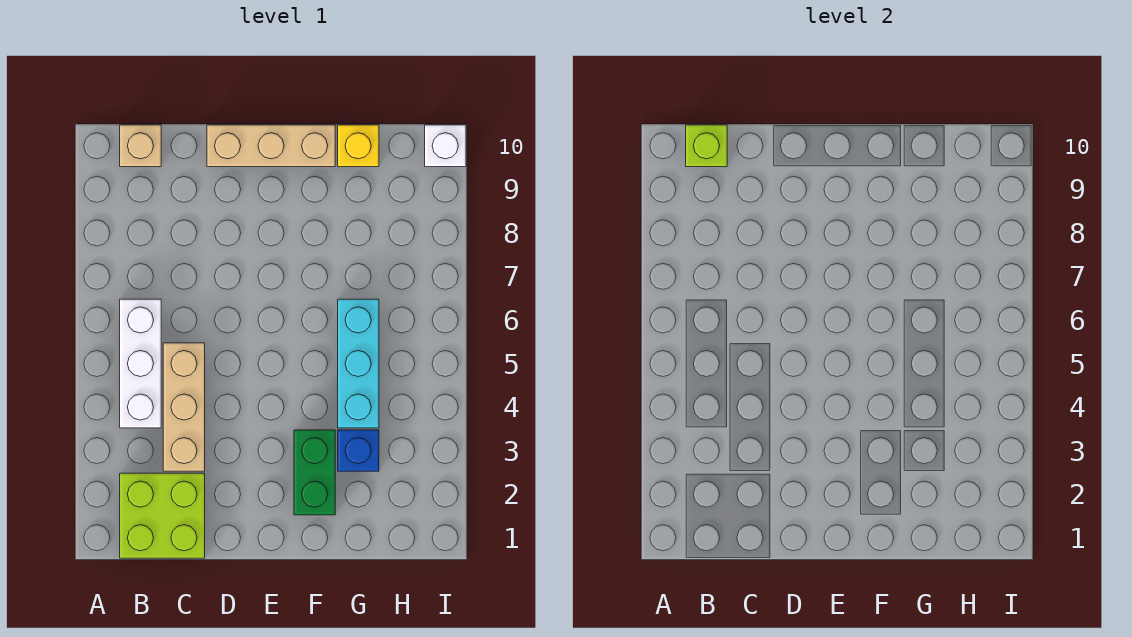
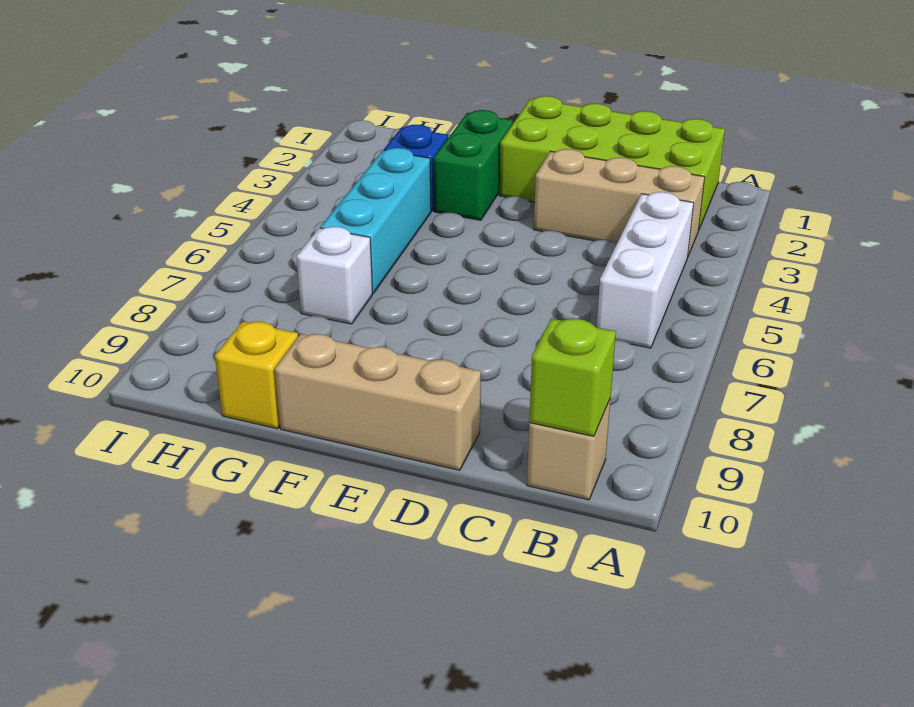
lime brick B1:C2 level 1 -> lime brick B1:E2 level 1
tan brick C3:C5 level 1 -> tan brick B3:D3 level 1
white brick I10 level 1 -> white brick G7 level 1

